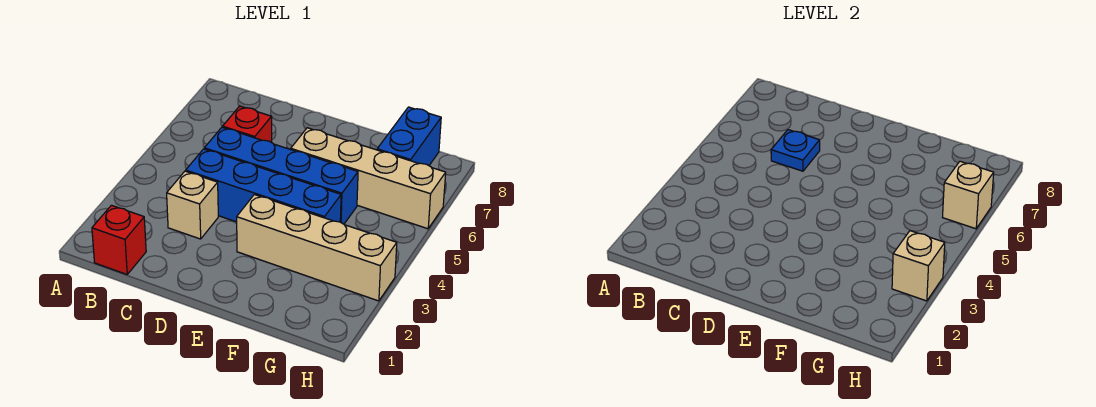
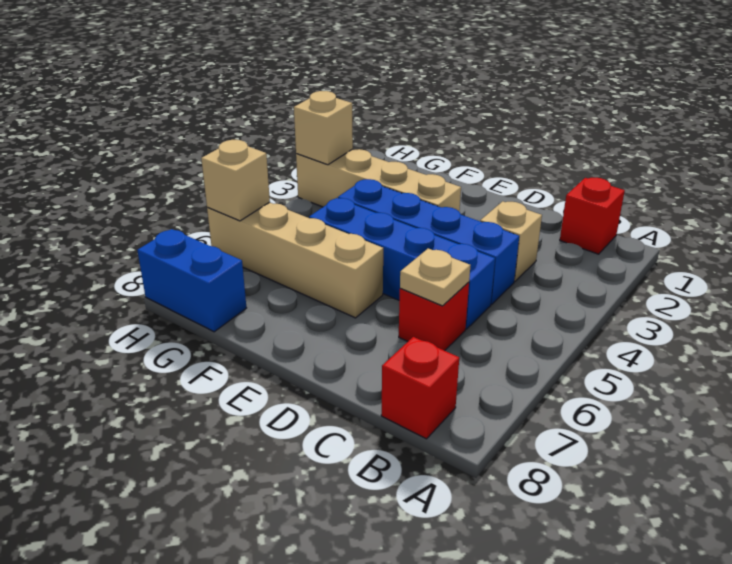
none -> red brick B8 level 1
blue plate C6 level 2 -> tan plate C6 level 2
blue brick G7:G8 level 1 -> blue brick G8:H8 level 1

